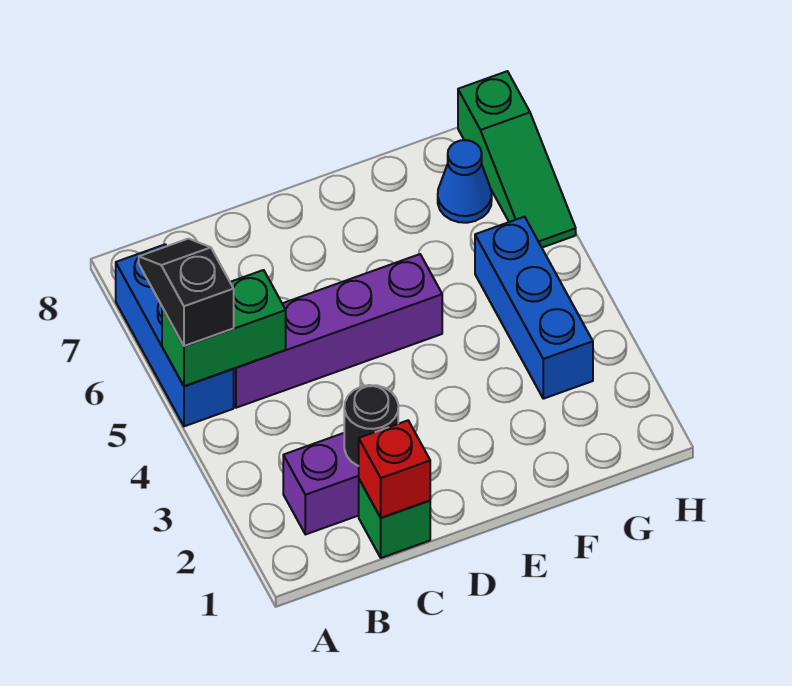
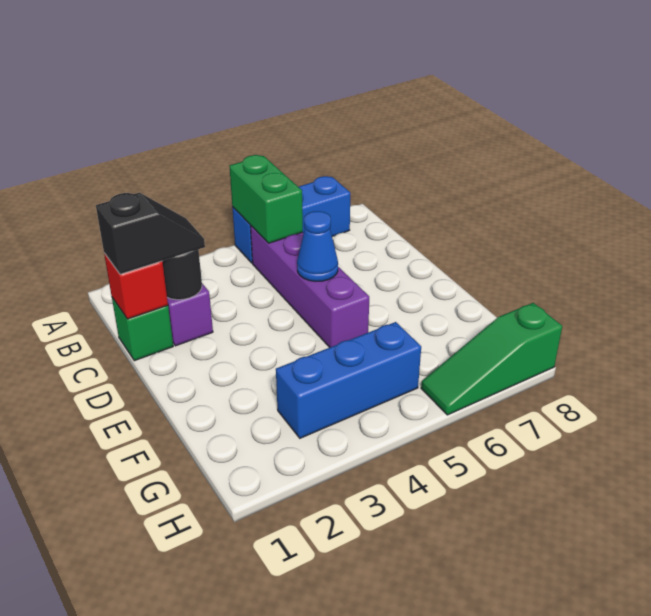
black slope A5:A6 level 3 top 5 -> black slope C1:C2 level 3 top 1
blue cone G7 level 1 -> blue cone D5 level 2

